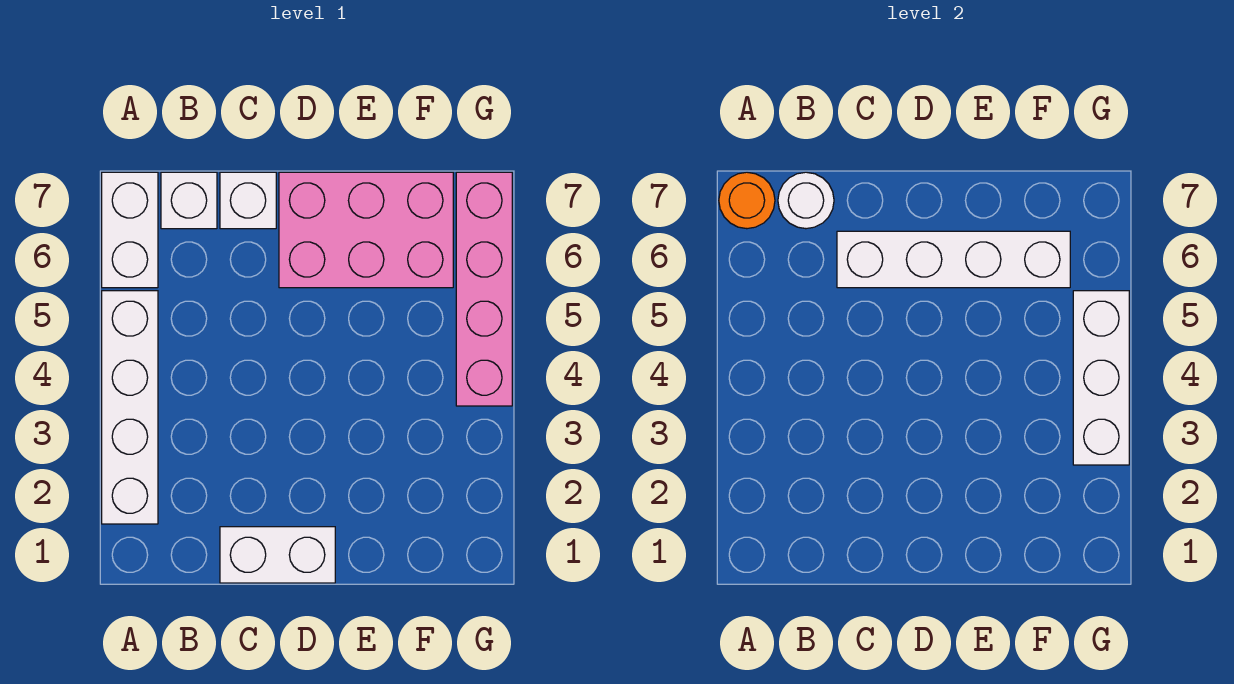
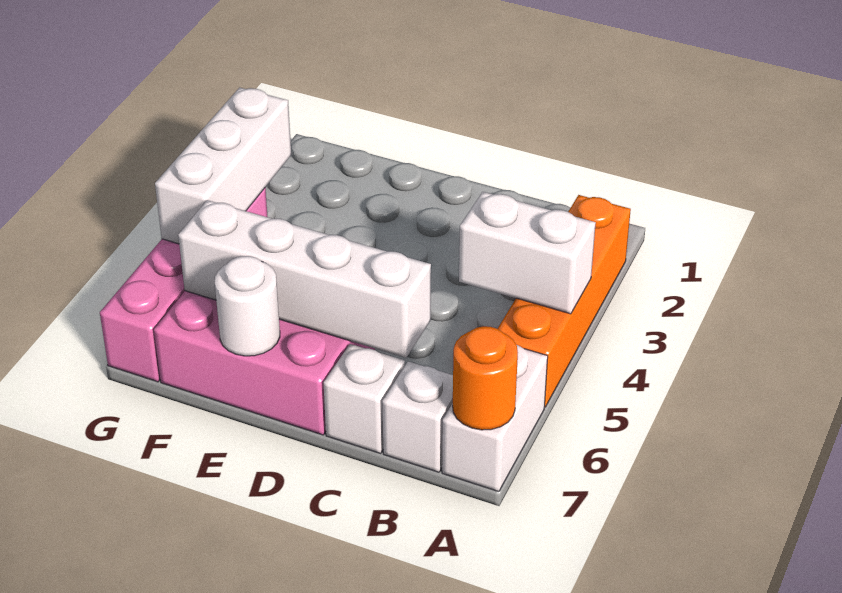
white brick A2:A5 level 1 -> orange brick A2:A5 level 1
white round brick B7 level 2 -> white round brick E7 level 2
white brick C1:D1 level 1 -> white brick A4:B4 level 2

